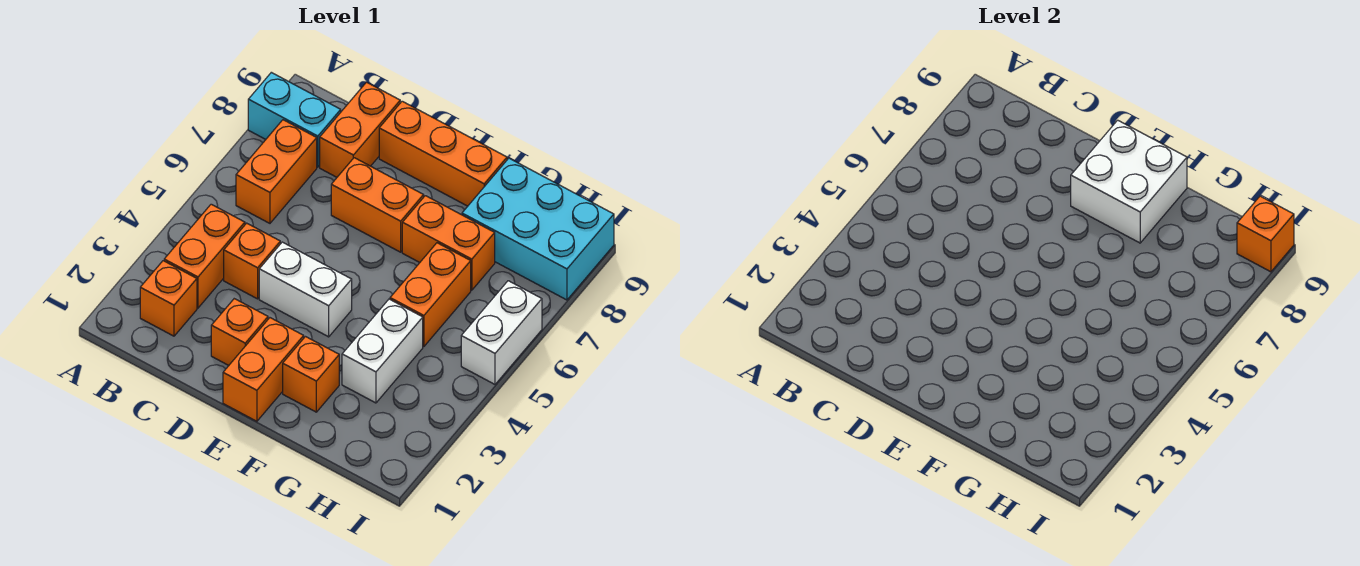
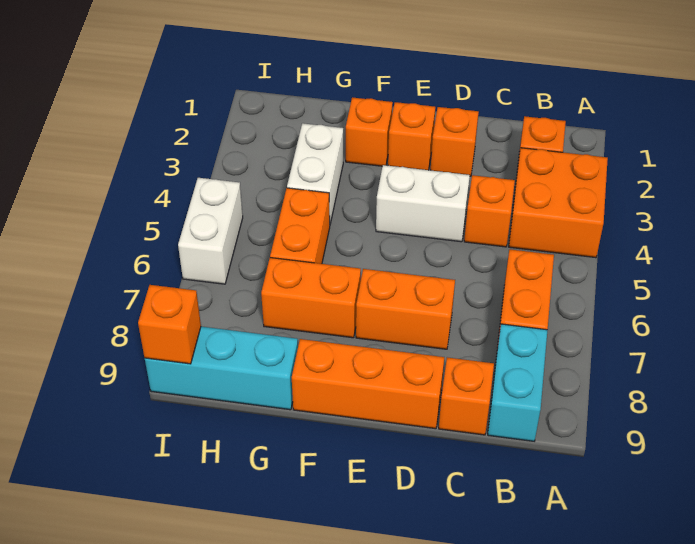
cyan brick A8:B8 level 1 -> cyan brick B8:B9 level 1
orange brick B3:B4 level 1 -> orange brick A3:B4 level 1
orange brick C8:C9 level 1 -> orange brick C9 level 1
orange brick E1:E2 level 1 -> orange brick E2 level 1
white brick E8:F9 level 2 -> none
cyan brick G8:I9 level 1 -> cyan brick G9:I9 level 1

